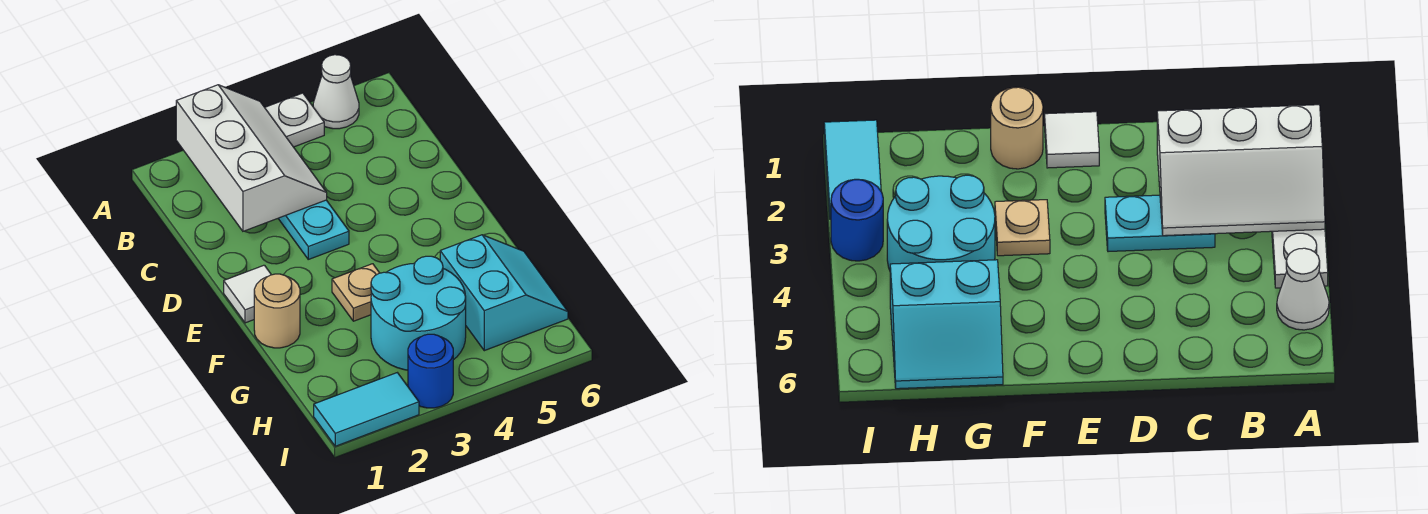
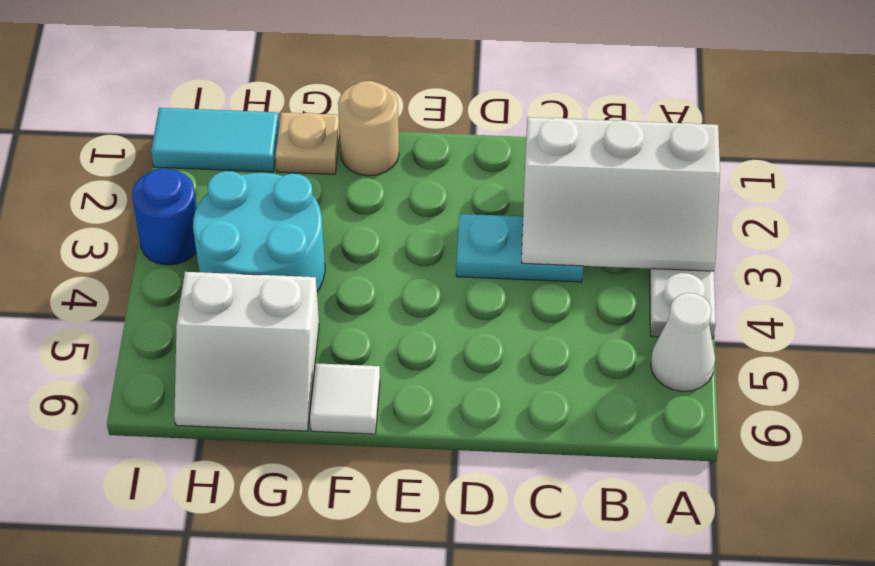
white tile E1 level 1 -> white tile F6 level 1
tan plate F3 level 1 -> tan plate G1 level 1
cyan slope G5:H6 level 1 top 5 -> white slope G5:H6 level 1 top 5
cyan tile I1:I2 level 1 -> cyan tile H1:I1 level 1

